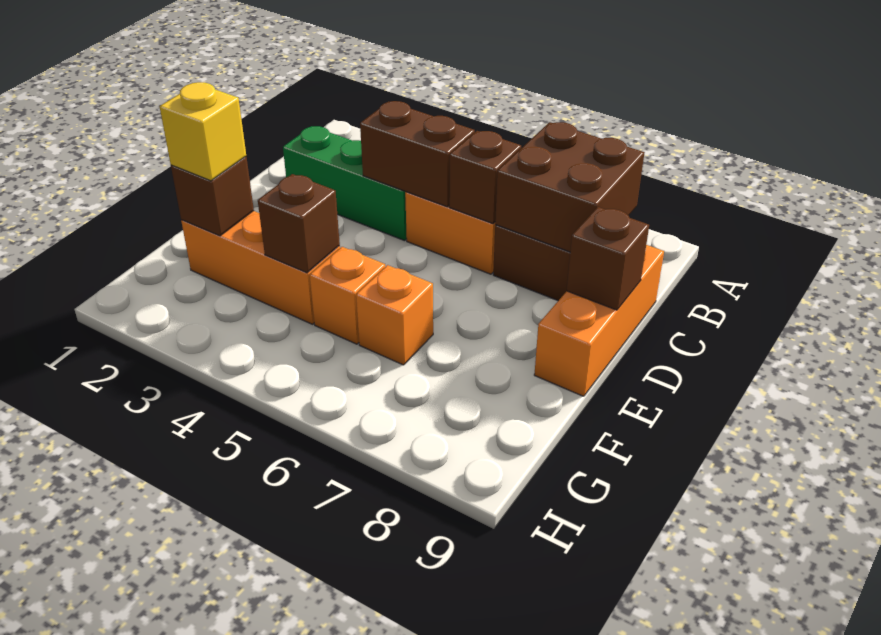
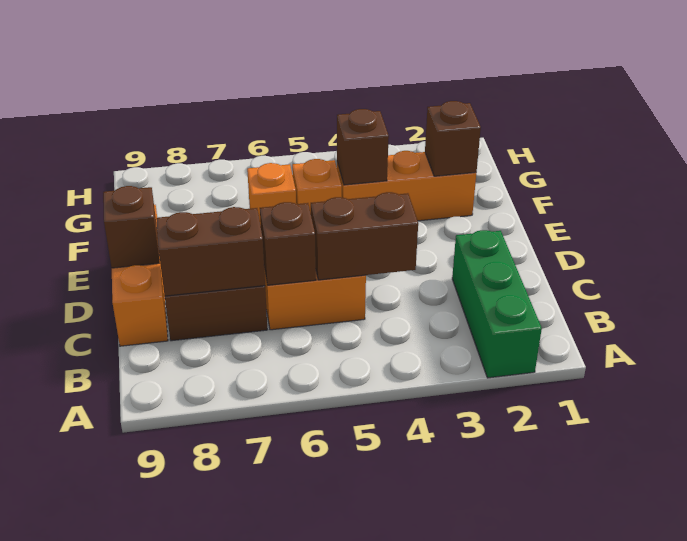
brown brick B7:C8 level 2 -> brown brick C7:C8 level 2
green brick C2:C4 level 1 -> green brick A2:C2 level 1
yellow brick F2 level 3 -> none

